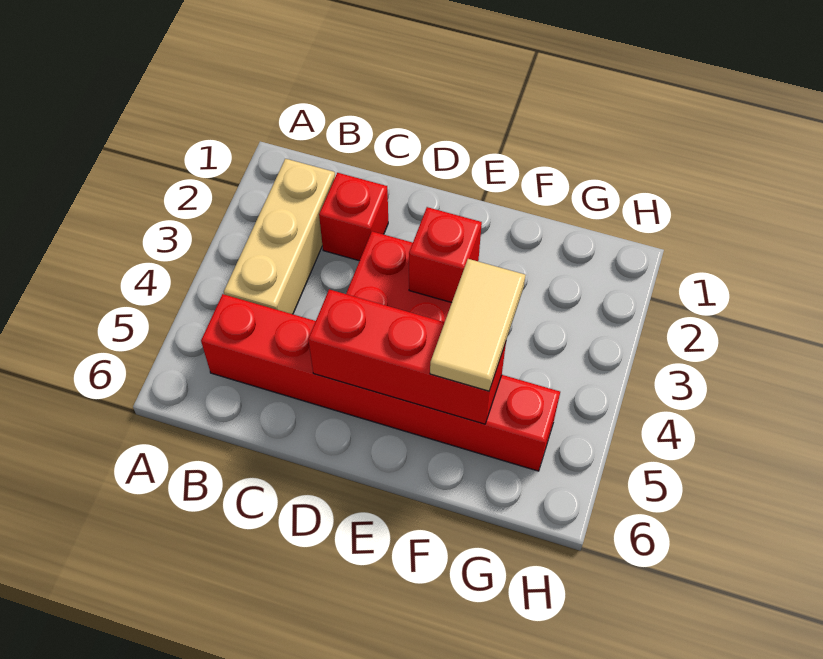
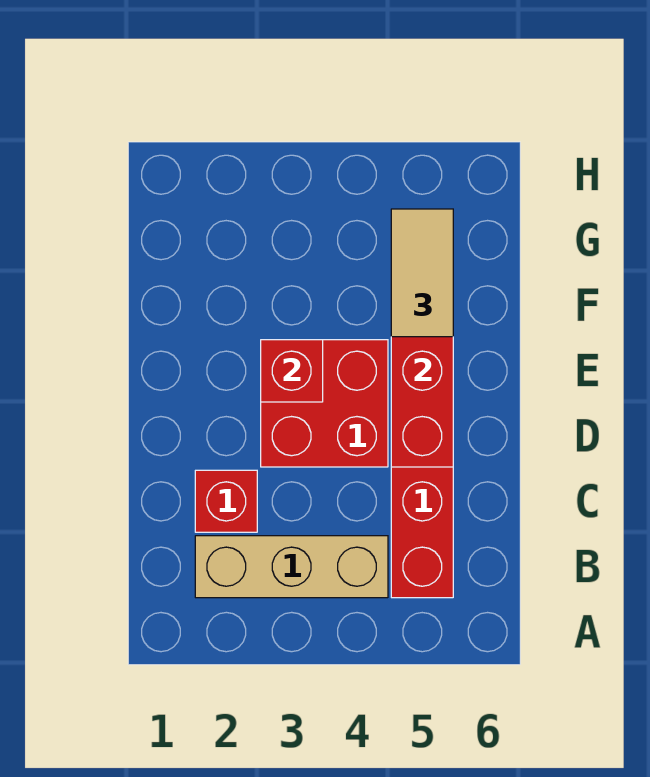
tan tile F4:F5 level 3 -> tan tile F5:G5 level 3

